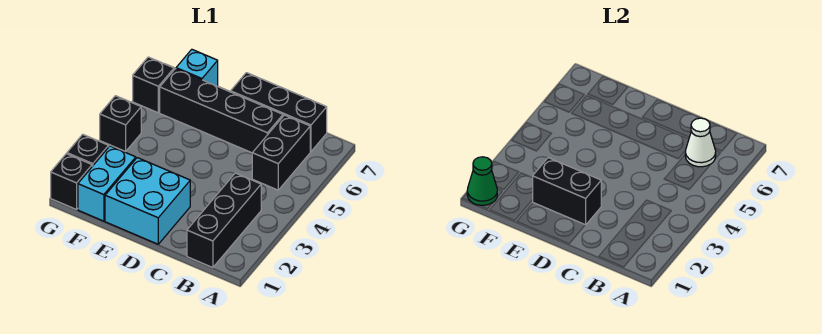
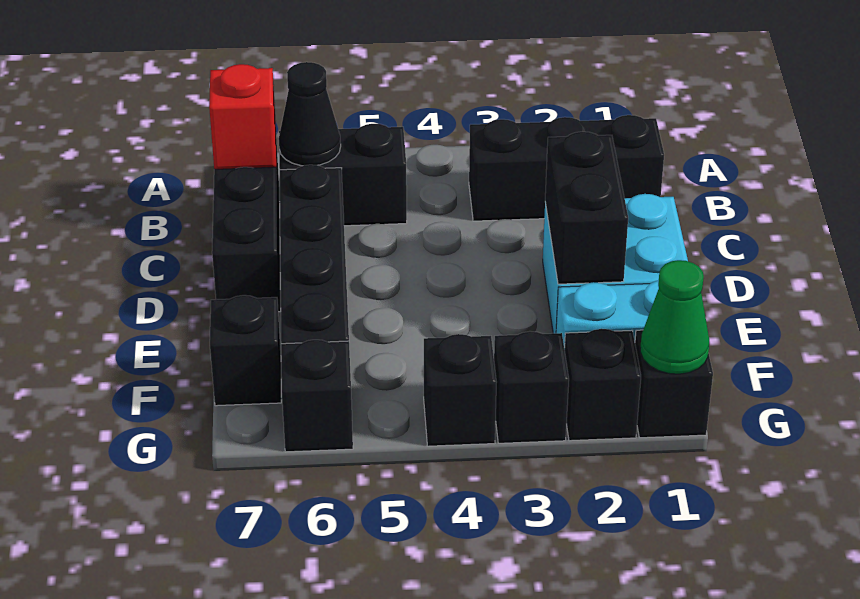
white cone B6 level 2 -> black cone B6 level 2
none -> red brick B7 level 2
cyan brick F7 level 1 -> black brick F7 level 1
none -> black brick G3 level 1

